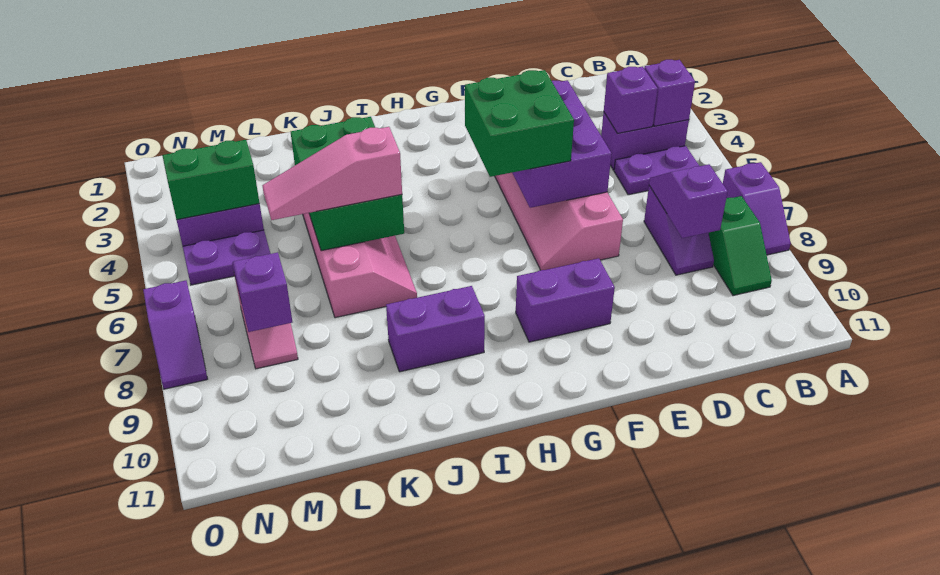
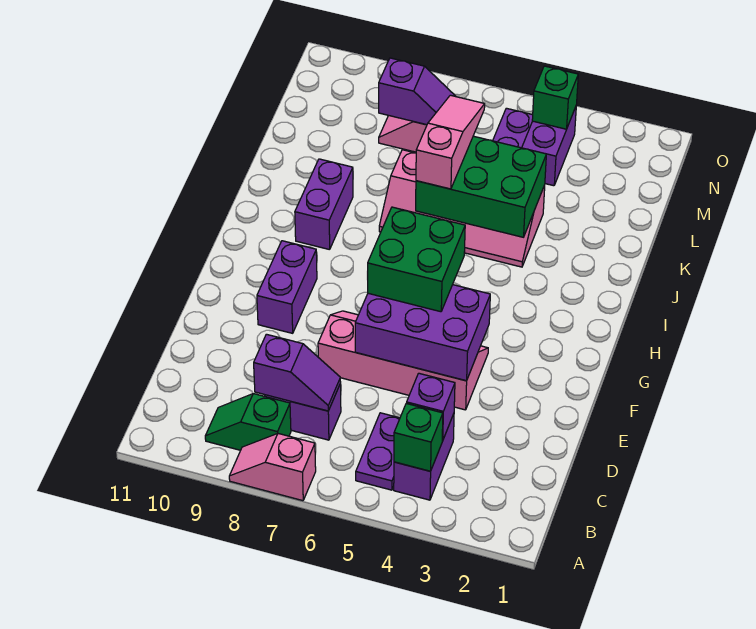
purple slope A7:A8 level 1 top 7 -> pink slope A7:A8 level 1 top 7
purple brick B4 level 2 -> green brick B4 level 2
green brick M4:N4 level 2 -> green brick N4 level 2
purple slope O7:O8 level 1 top 7 -> none

